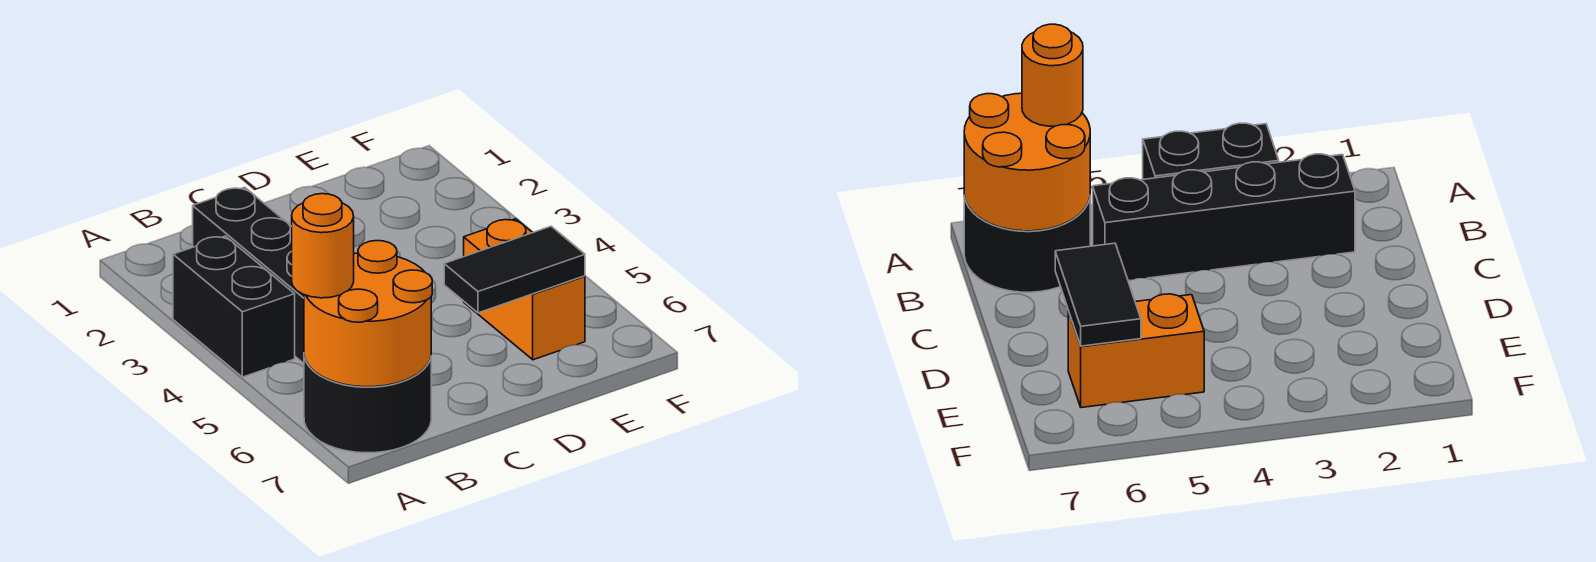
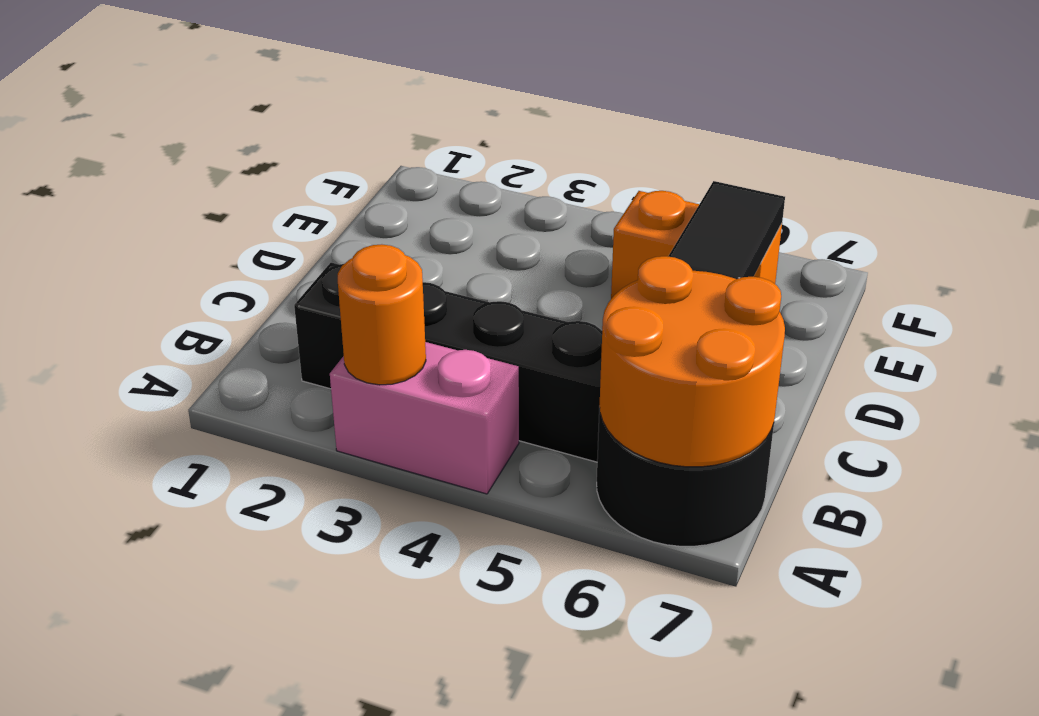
black brick A3:A4 level 1 -> pink brick A3:A4 level 1
orange round brick A6 level 3 -> orange round brick A3 level 2

